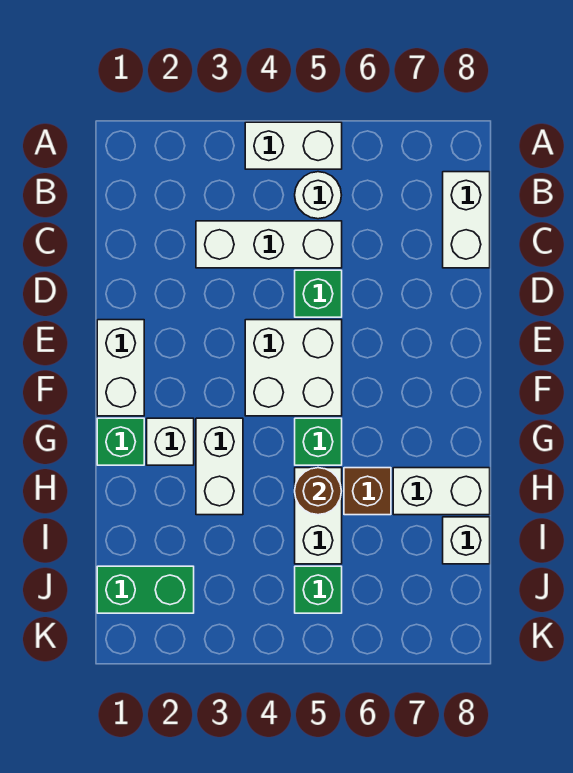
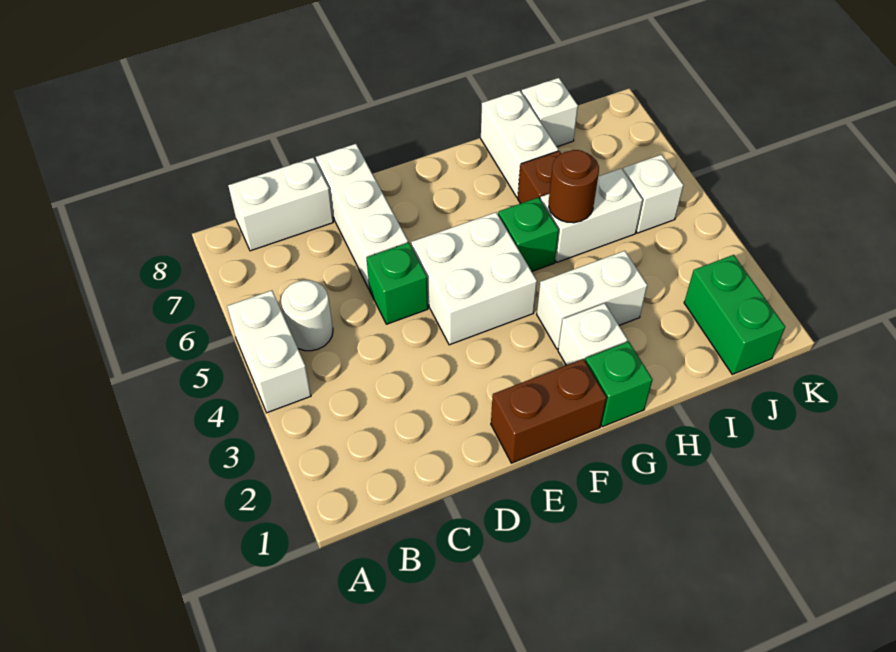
white brick C3:C5 level 1 -> white brick D6:D8 level 1
white brick E1:F1 level 1 -> brown brick E1:F1 level 1
green brick J5 level 1 -> white brick J5 level 1

